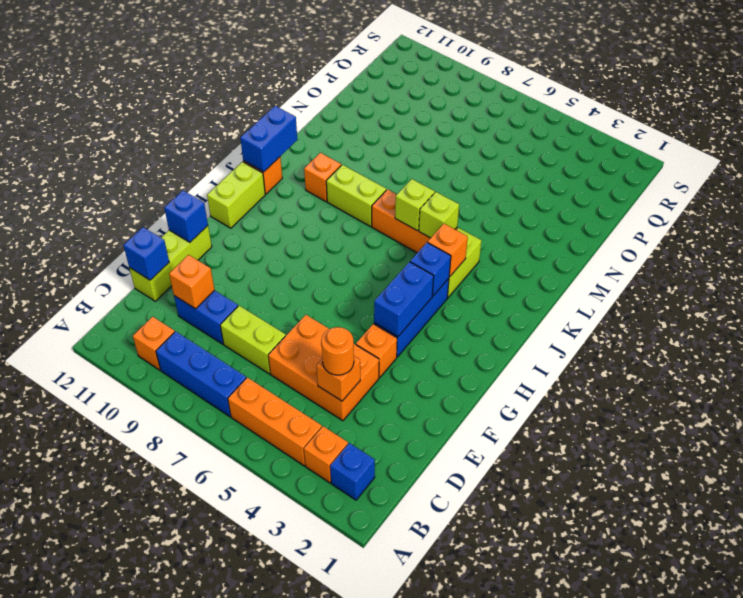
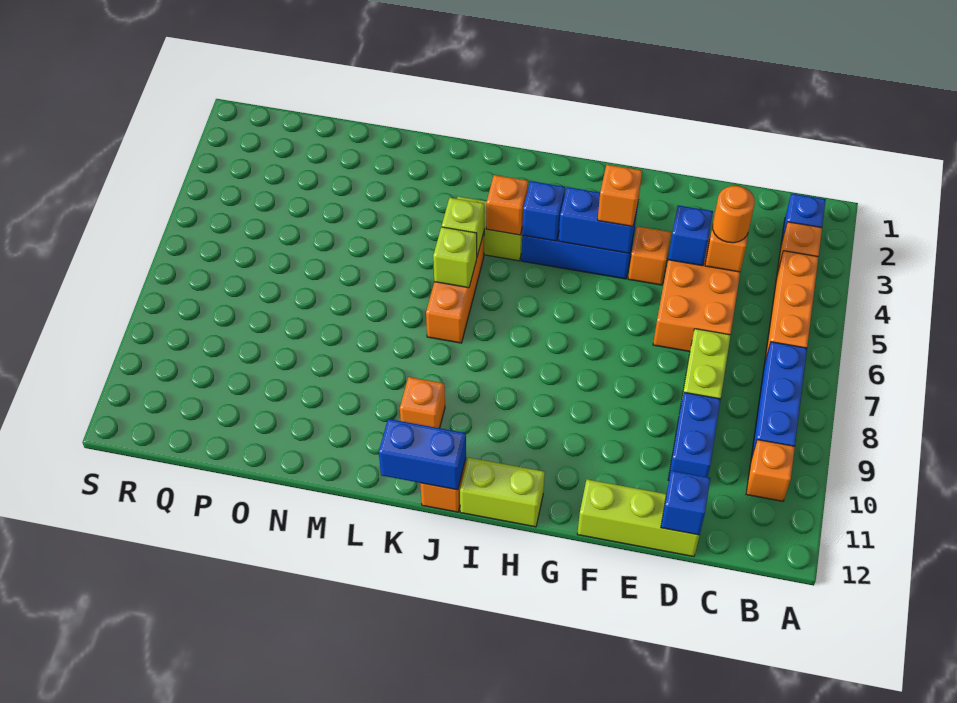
orange brick D10 level 2 -> orange brick G4 level 3
blue brick F12 level 2 -> blue brick E4 level 2
lime brick K8:K9 level 1 -> none

